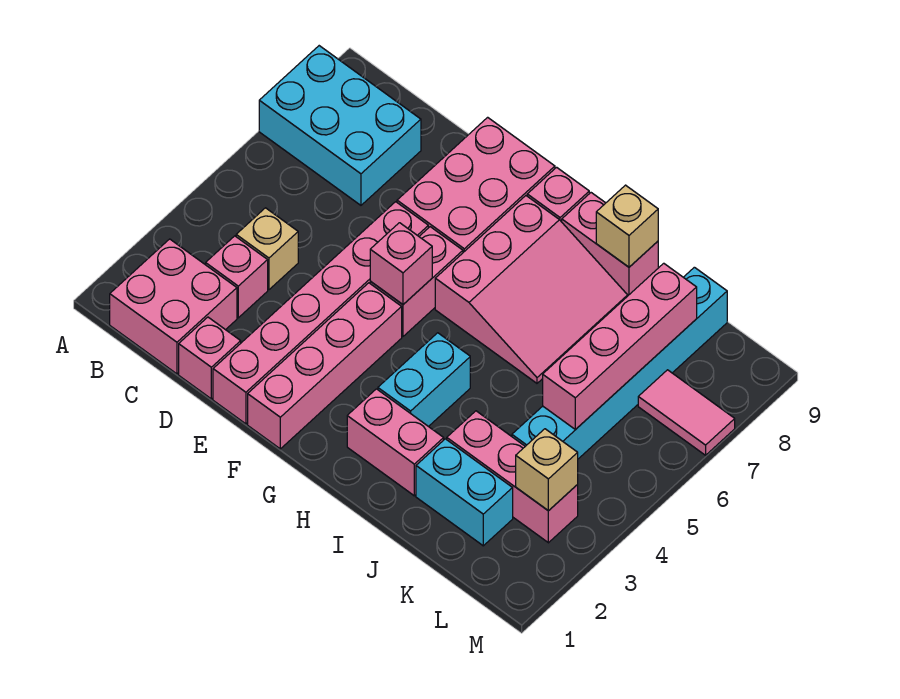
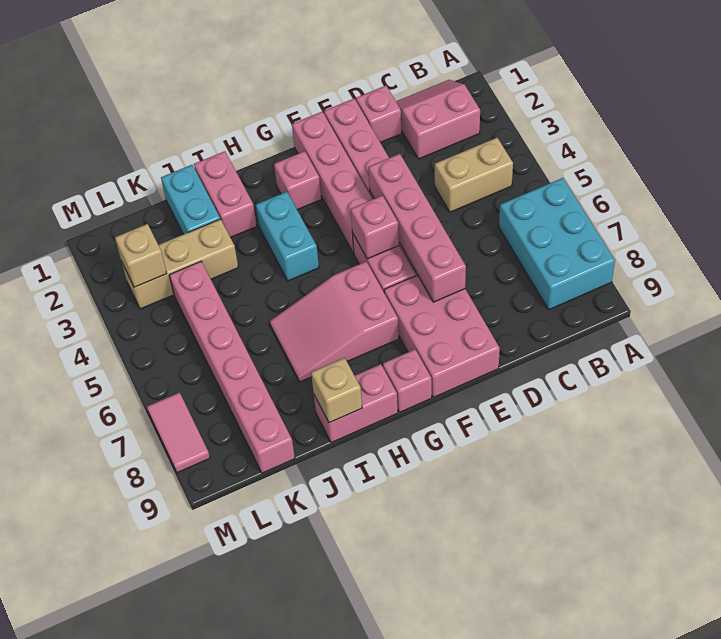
cyan brick A7:C8 level 1 -> cyan brick A6:B8 level 1
pink brick B1:C2 level 1 -> pink slope B1:C2 level 1 top 2
pink brick C3 level 1 -> pink brick G2 level 1
tan brick C4 level 1 -> tan brick B4:C4 level 1
pink slope G6:I8 level 1 top G -> pink slope G6:I7 level 1 top G
pink brick H2:I2 level 1 -> pink brick I1:I2 level 1
cyan brick J2:K2 level 1 -> cyan brick J1:J2 level 1
pink brick J3:L3 level 1 -> tan brick J3:L3 level 1
cyan brick K4:K9 level 1 -> pink brick K4:K9 level 1
pink brick K5:K8 level 2 -> pink brick E4:E7 level 2
pink tile L7:M7 level 1 -> pink tile M7:M8 level 1

